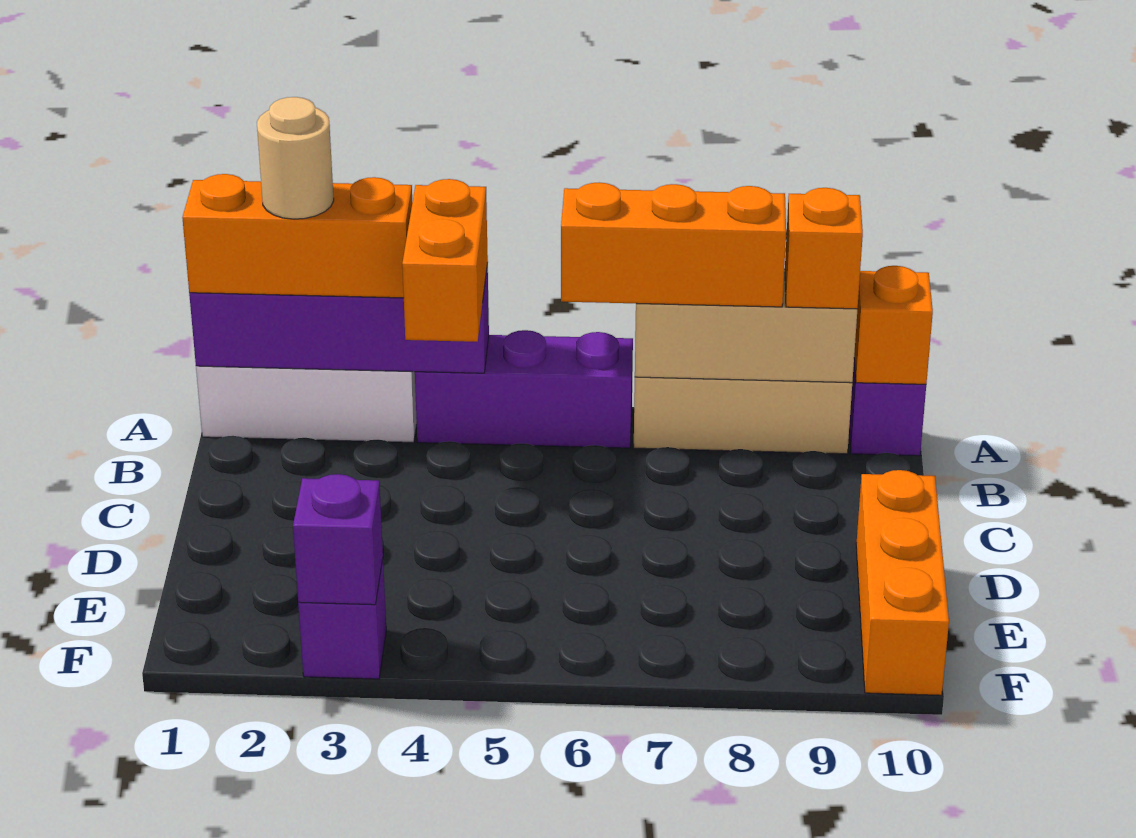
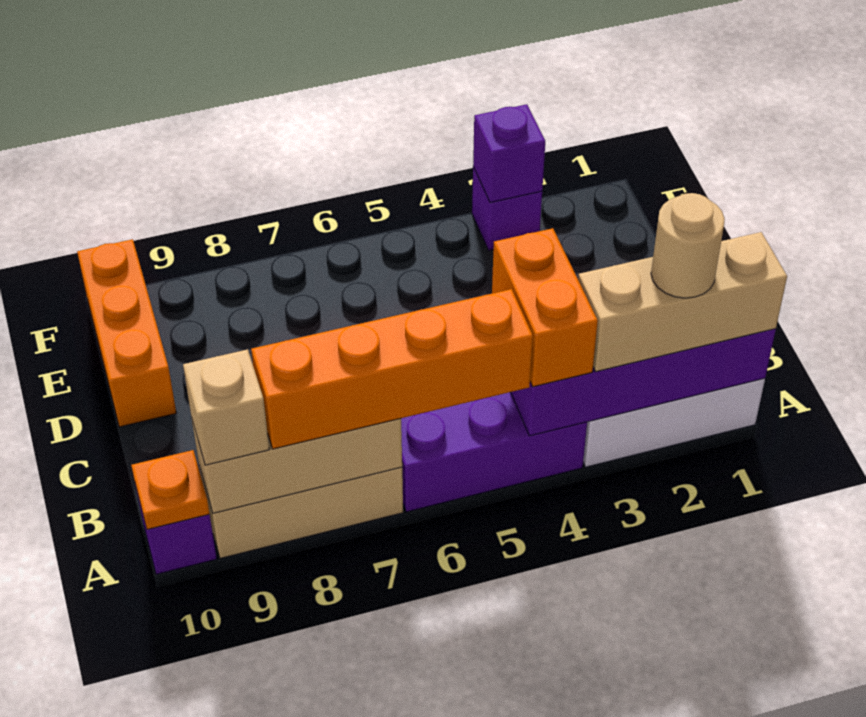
orange brick A1:A3 level 3 -> tan brick A1:A3 level 3
orange brick A6:A8 level 3 -> orange brick A5:A8 level 3
orange brick A9 level 3 -> tan brick A9 level 3
orange brick A10 level 2 -> orange plate A10 level 2

